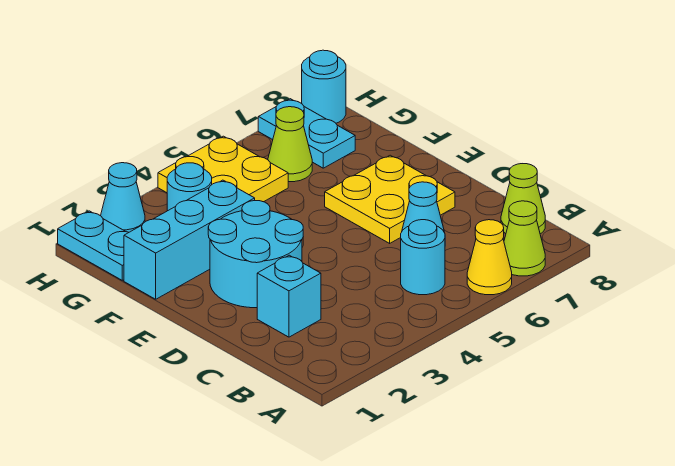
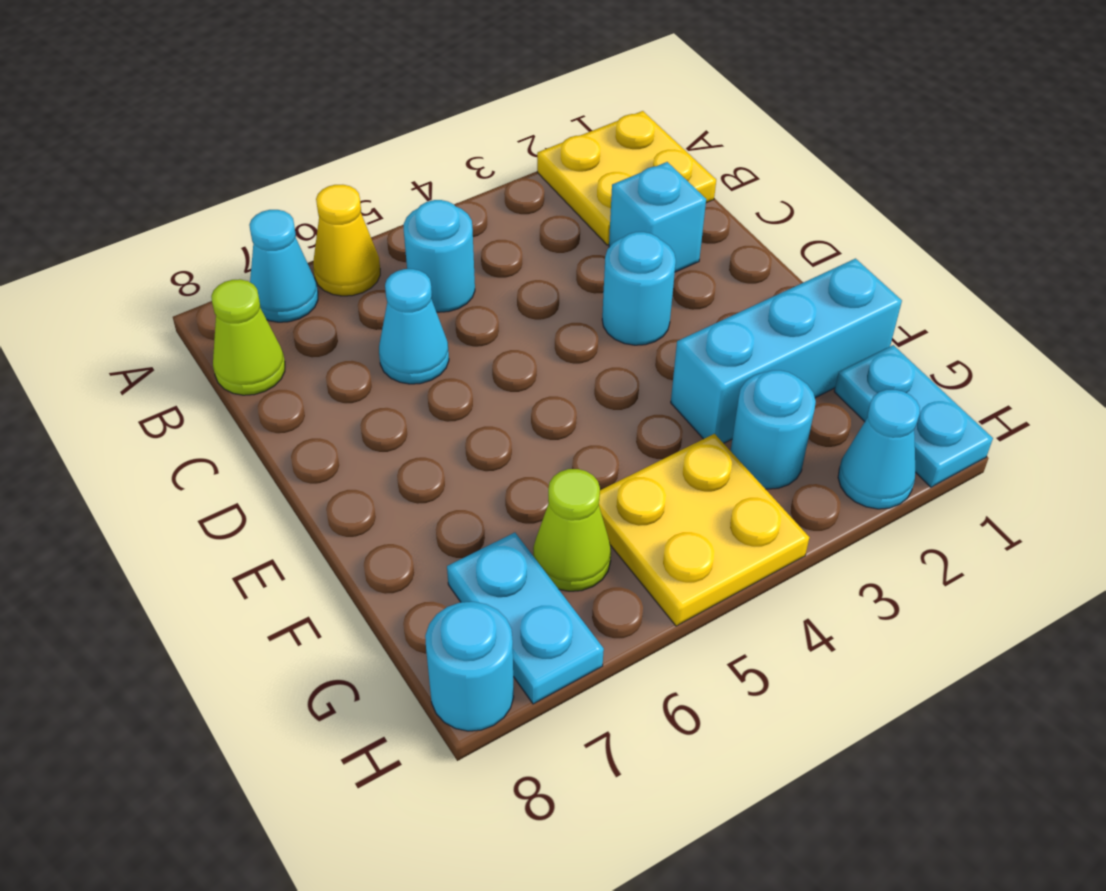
lime cone A7 level 1 -> cyan cone A7 level 1
cyan round brick D2:E3 level 1 -> cyan round brick D3 level 1
yellow plate D6:E7 level 1 -> yellow plate A1:B2 level 1

